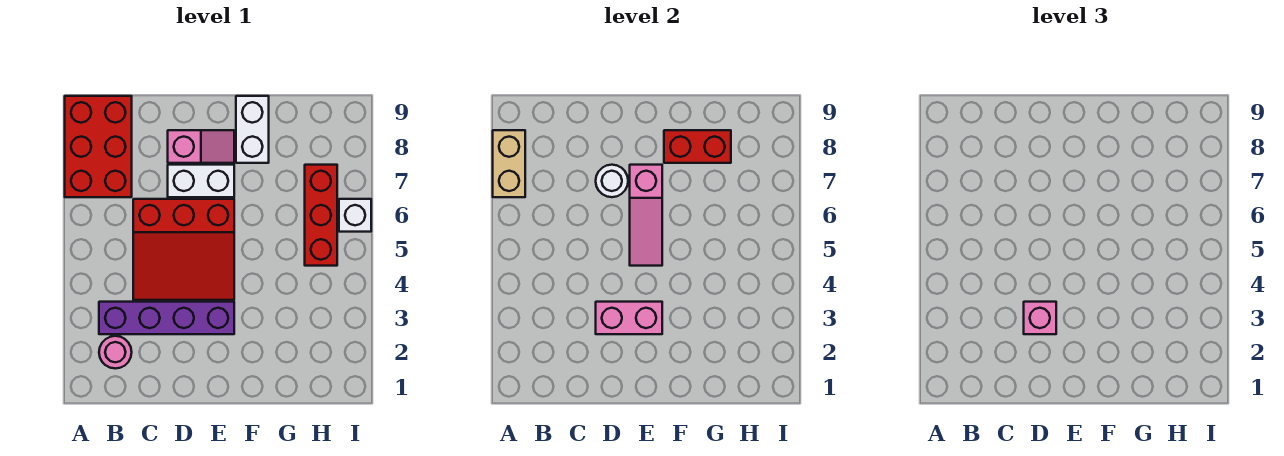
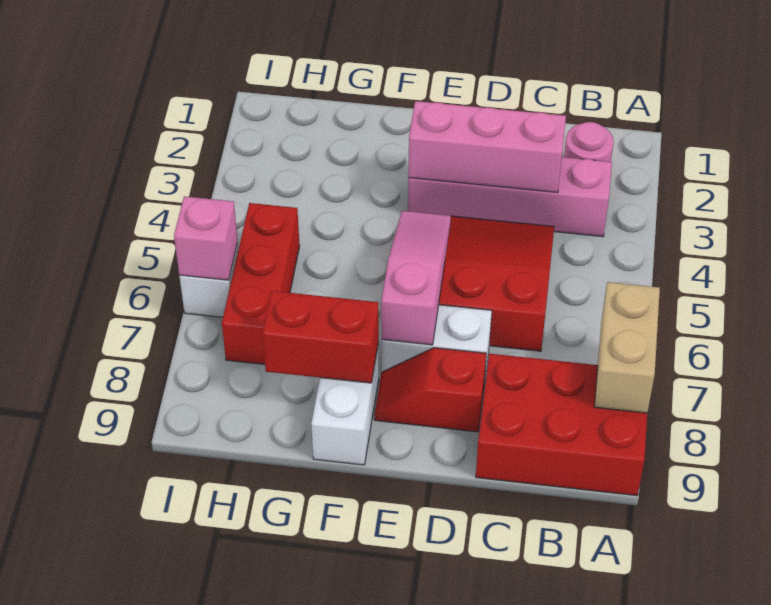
red brick A7:B9 level 1 -> red brick A8:C9 level 1
purple brick B3:E3 level 1 -> pink brick B3:E3 level 1
pink brick D3:E3 level 2 -> pink brick C3:E3 level 2
pink brick D3 level 3 -> pink brick I6 level 2
white round brick D7 level 2 -> none
pink slope D8:E8 level 1 top D -> red slope D8:E8 level 1 top D

